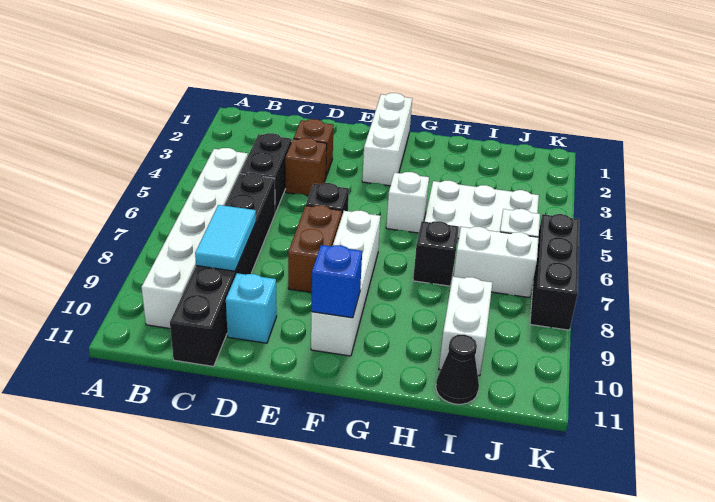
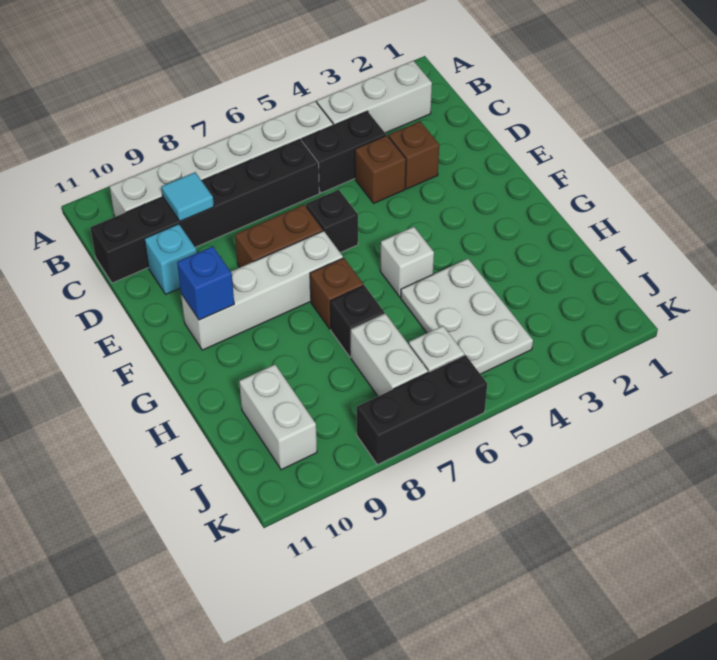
cyan tile C8:C9 level 2 -> cyan tile C9 level 2
white brick F1:F3 level 1 -> white brick B2:B4 level 1
none -> brown brick G7 level 1
white brick I9:I10 level 1 -> white brick I10:J10 level 1
black cone I11 level 1 -> none

